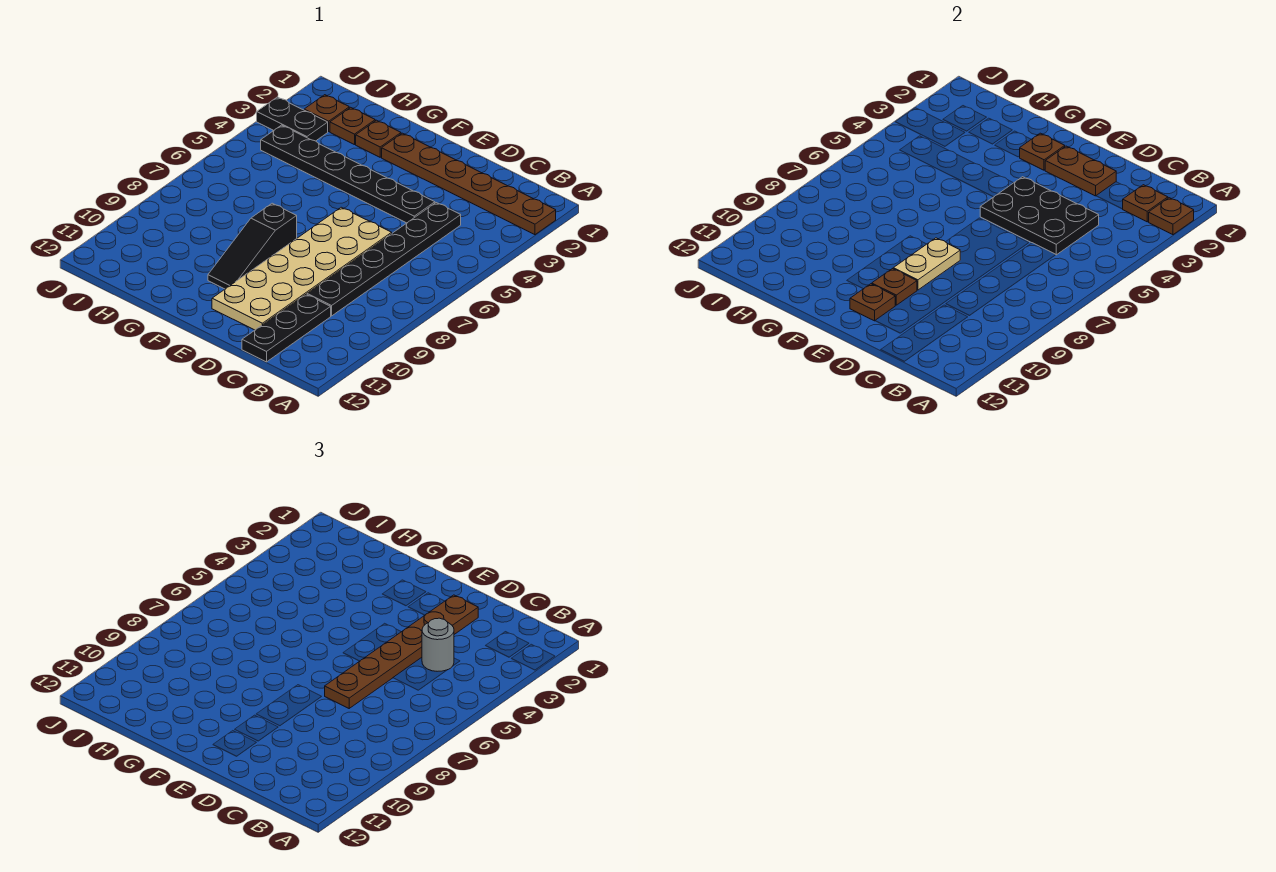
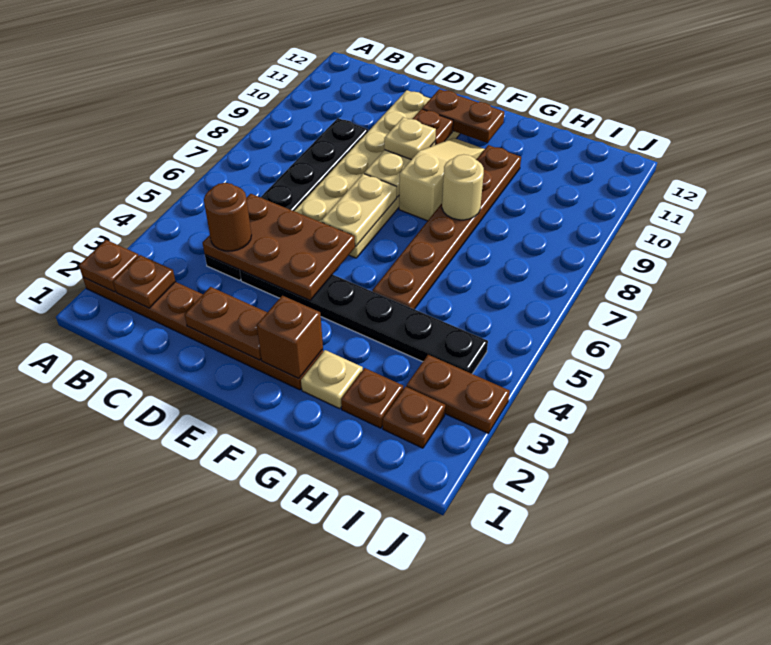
black plate C4:E5 level 2 -> brown plate C4:E5 level 2
grey round brick C4 level 3 -> brown round brick C4 level 3
black plate C10:C12 level 1 -> none
brown plate D2:D7 level 3 -> brown plate G5:G10 level 1
none -> tan plate E6:E7 level 2
none -> tan plate E9 level 3
brown plate E11 level 2 -> brown plate E11:F11 level 2
brown plate F2 level 2 -> brown brick F2 level 2
black slope F8:F10 level 1 top 8 -> tan slope F8:F10 level 1 top 8
brown plate G2 level 1 -> tan plate G2 level 1
none -> tan round brick G8 level 2
black plate I3:J3 level 1 -> brown plate I3:J3 level 1

